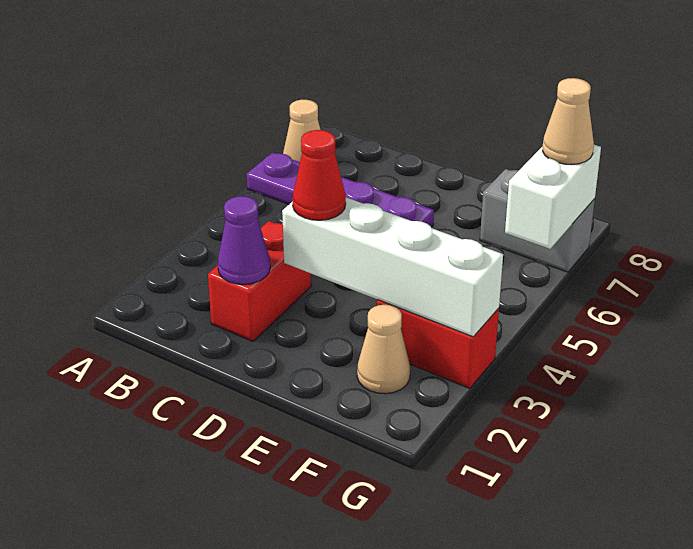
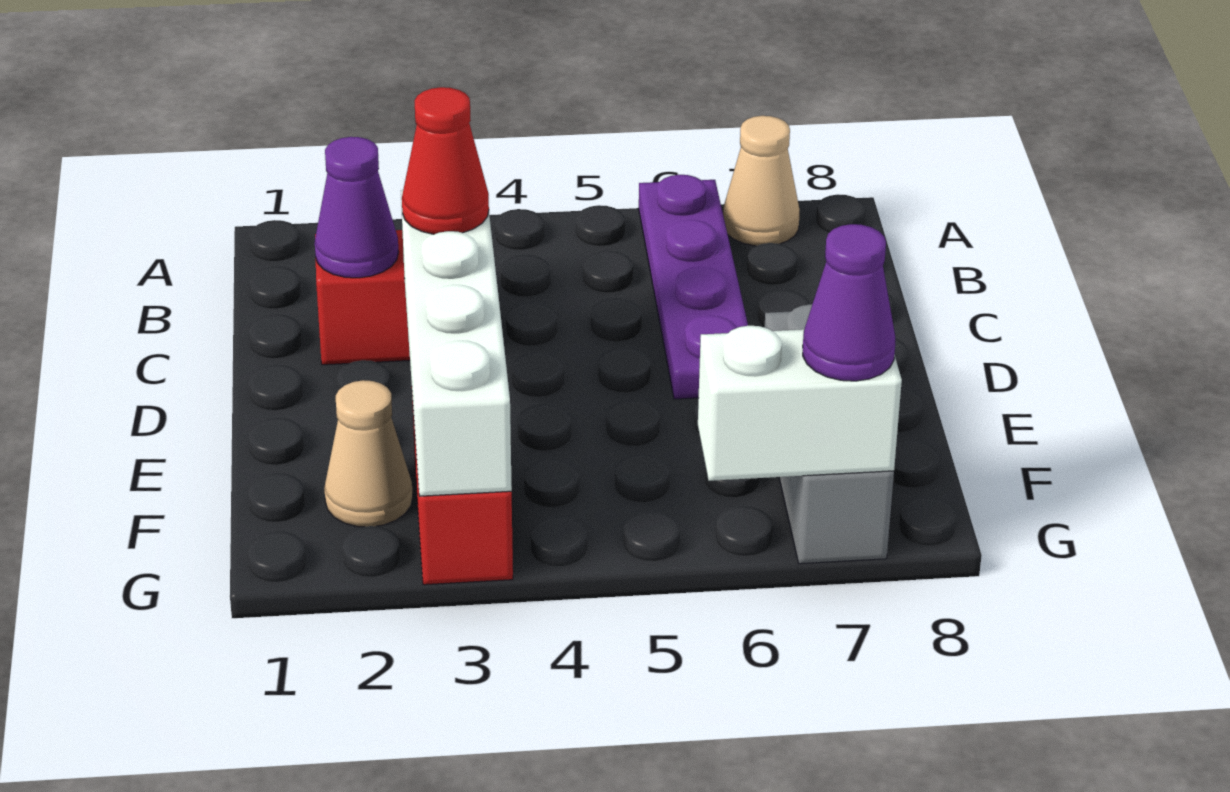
grey brick F7:G7 level 1 -> grey brick E7:G7 level 1
tan cone G7 level 3 -> purple cone G7 level 3

